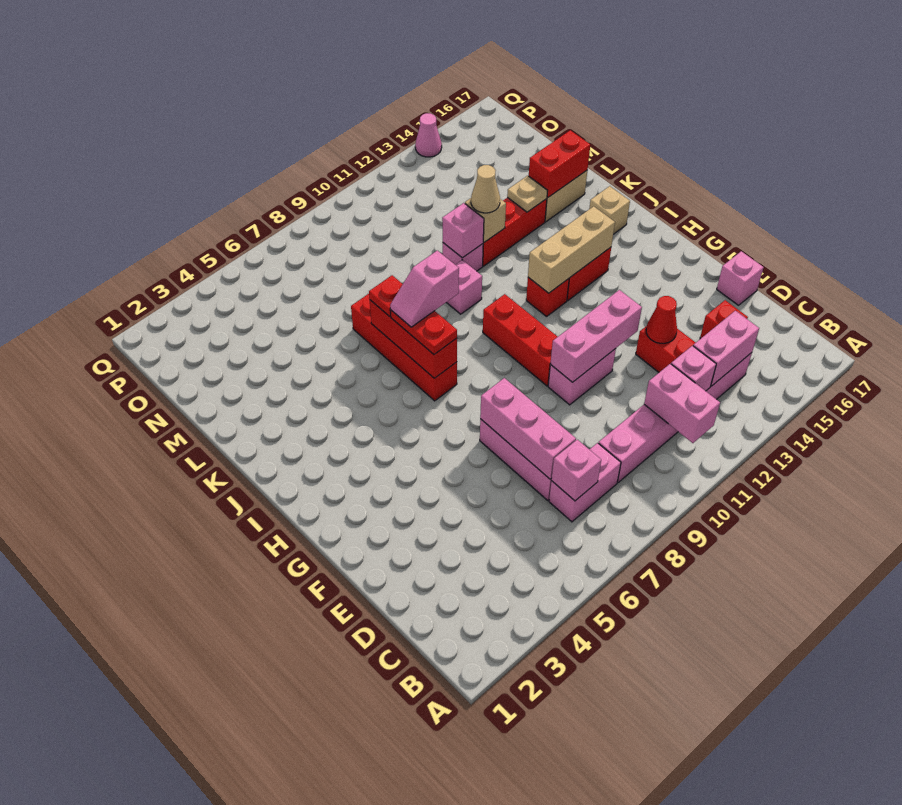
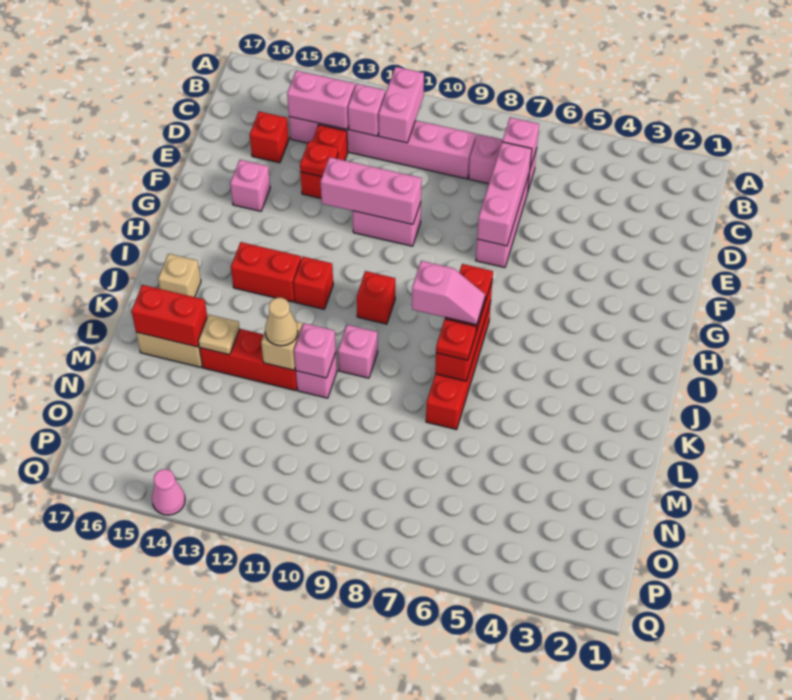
red cone E13 level 2 -> red plate E13 level 2
pink brick E17 level 1 -> pink brick F15 level 1
red brick G10:I10 level 1 -> red brick I10 level 1
tan brick I12:I14 level 2 -> none

